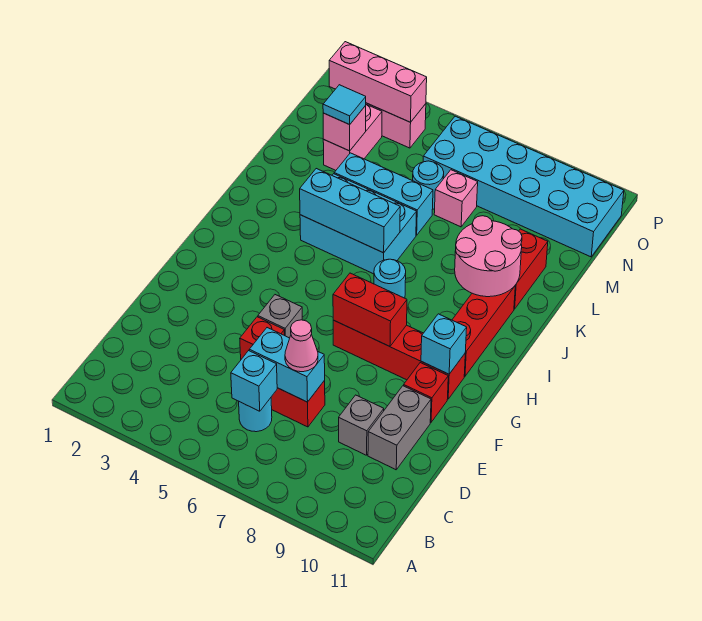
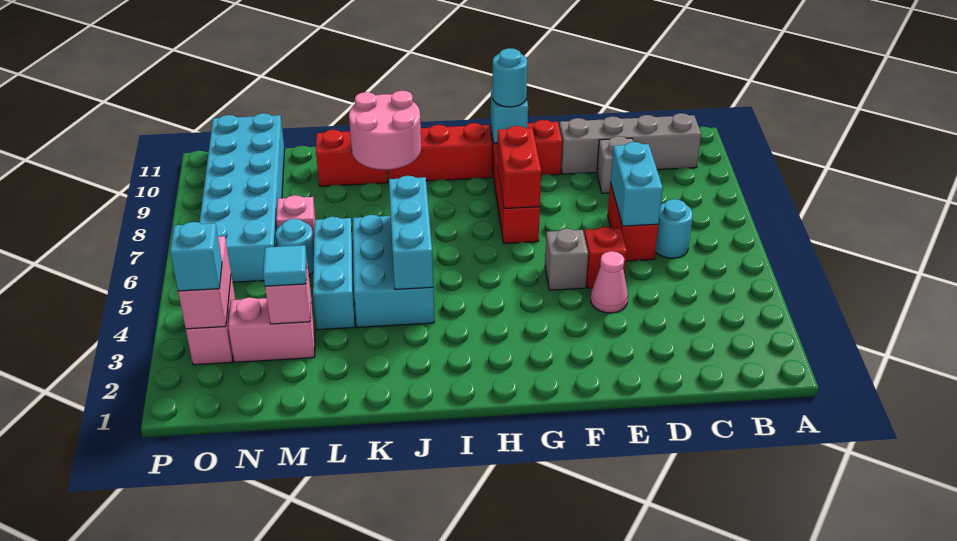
cyan brick C6 level 2 -> cyan brick O3 level 3
pink cone D7 level 3 -> pink cone E4 level 1
grey brick D10:E10 level 1 -> grey brick B10:E10 level 1
cyan round brick I7 level 1 -> cyan round brick G10 level 3
pink brick O2:O4 level 2 -> pink brick O3:O4 level 2

